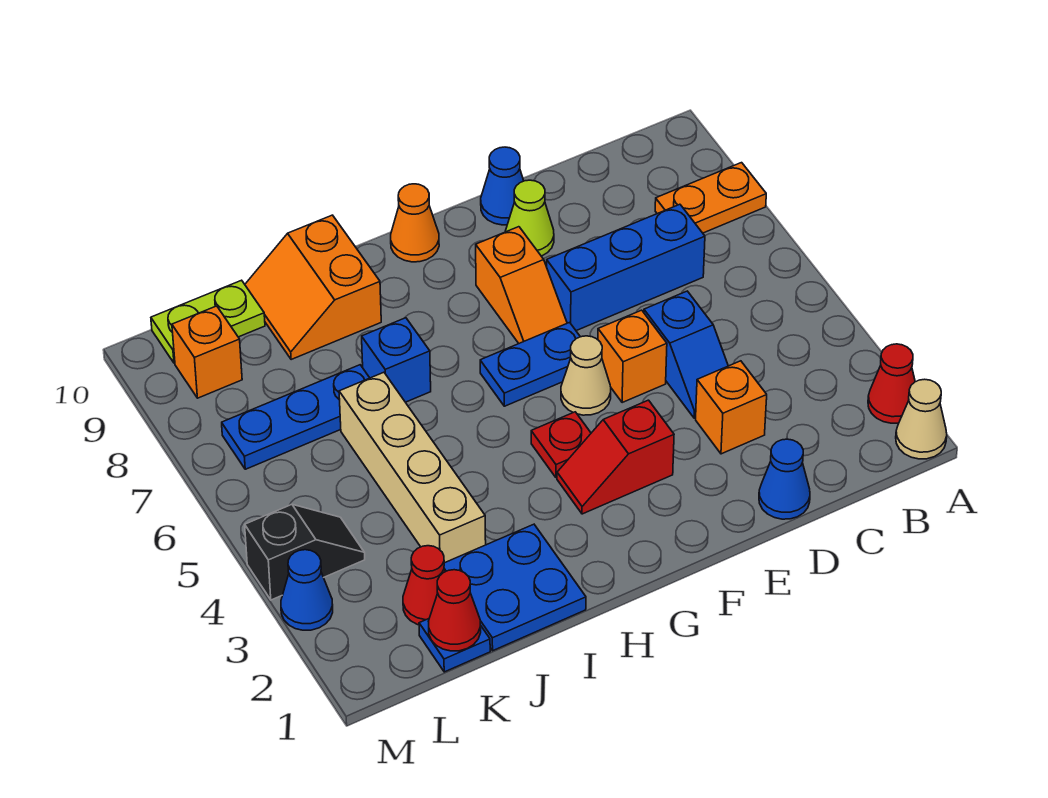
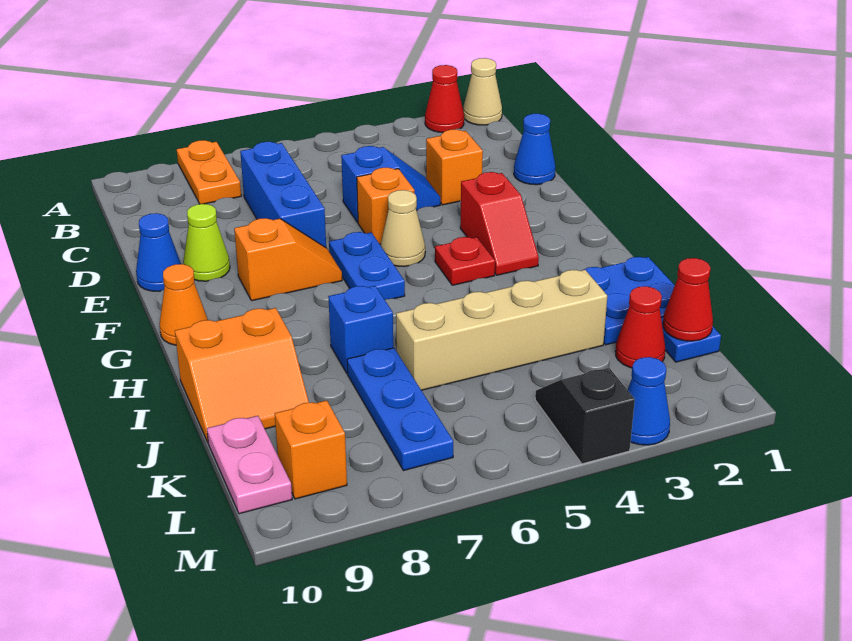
lime plate K10:L10 level 1 -> pink plate K10:L10 level 1

